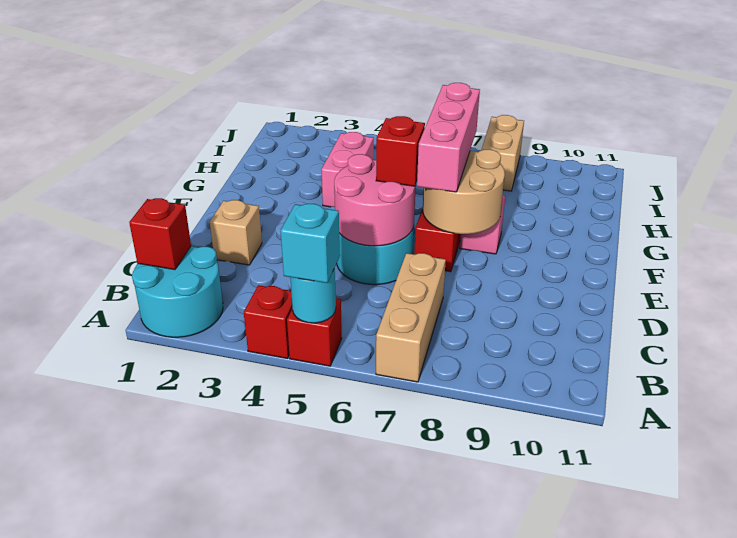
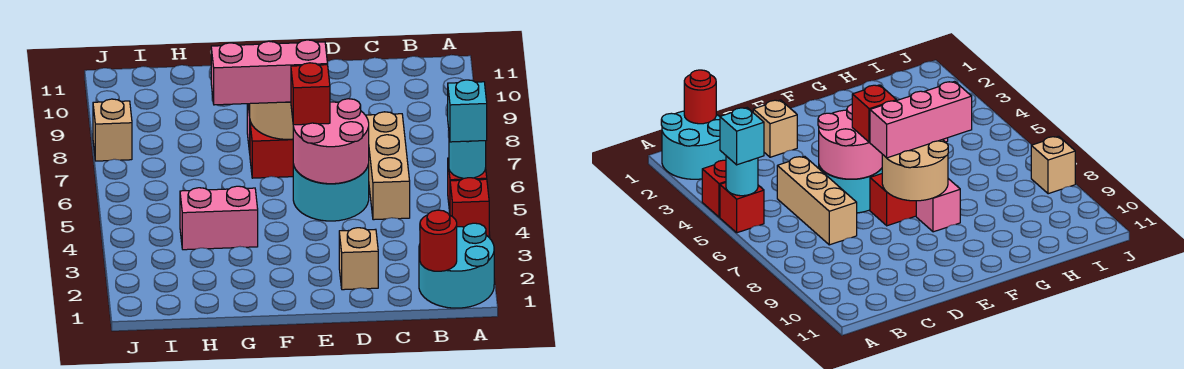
tan brick A7:C7 level 1 -> tan brick C5:C7 level 1
red brick B1 level 2 -> red round brick B1 level 2
tan brick I8:J8 level 1 -> tan brick J8 level 1

